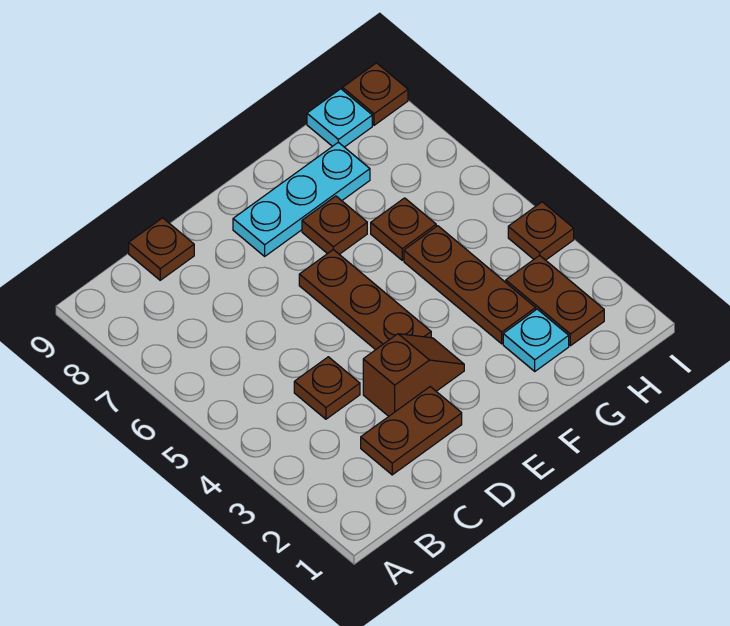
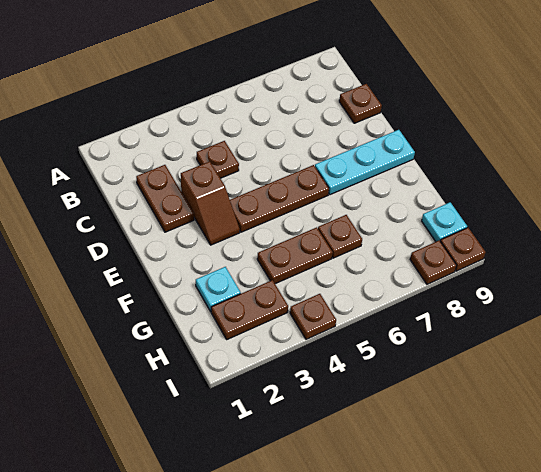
cyan plate E8:G8 level 1 -> cyan plate E7:E9 level 1
brown plate F7 level 1 -> brown plate I8 level 1
brown plate G3:G5 level 1 -> brown plate G4:G5 level 1

